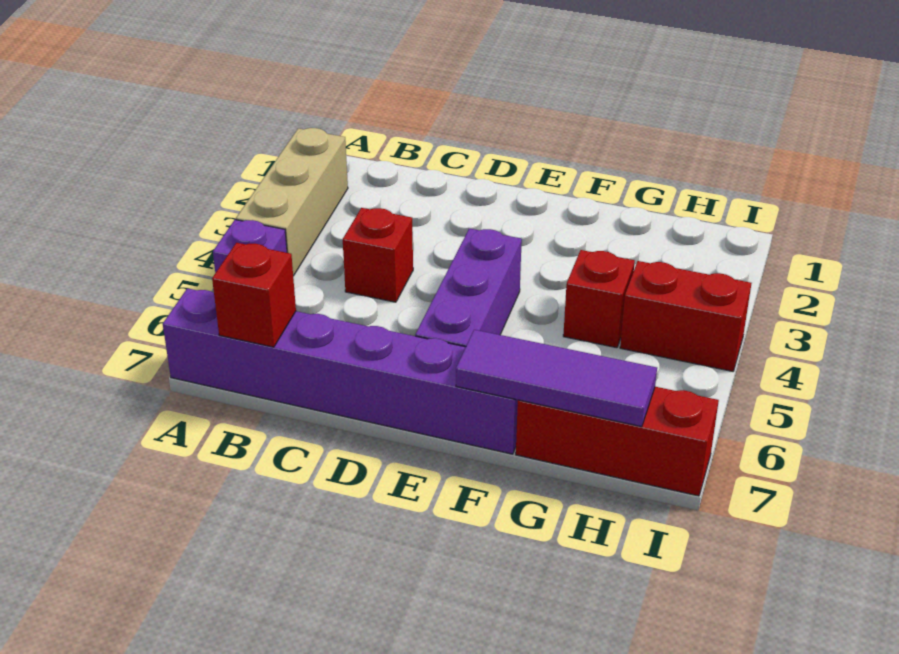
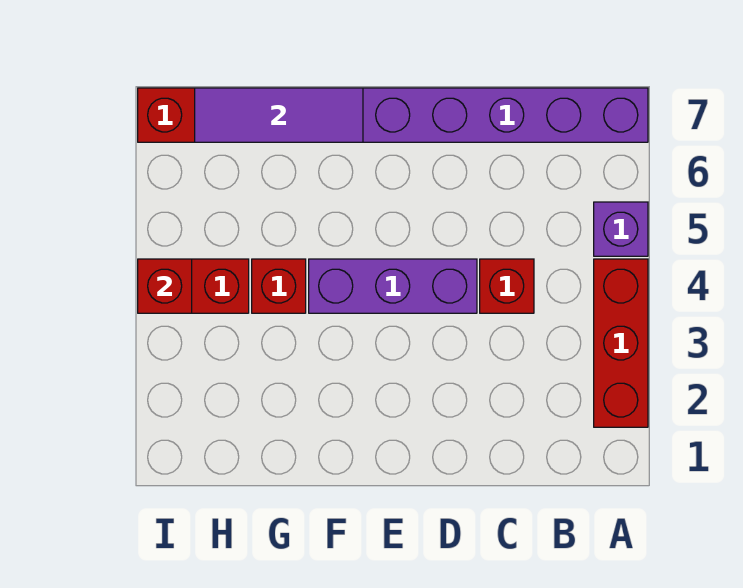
tan brick A2:A4 level 1 -> red brick A2:A4 level 1
red brick B7 level 2 -> red brick I4 level 2
purple brick E4:E6 level 1 -> purple brick D4:F4 level 1

